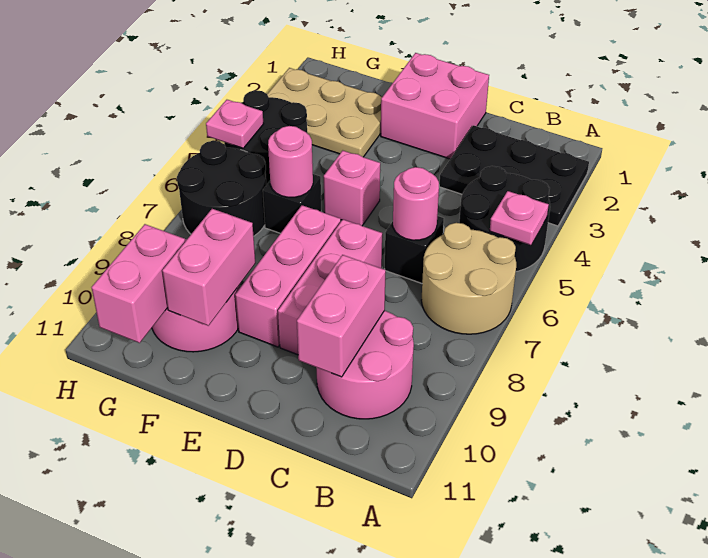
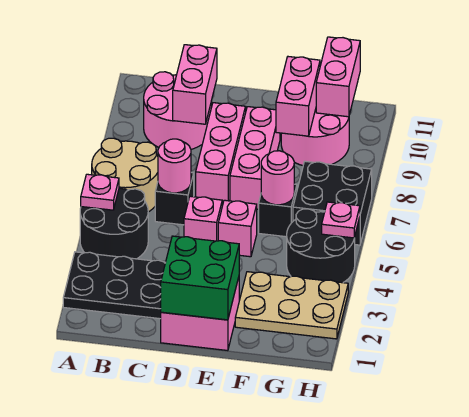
none -> green brick D1:E2 level 2
none -> pink brick D5 level 1
black round brick G6:H7 level 1 -> black brick G6:H7 level 1

